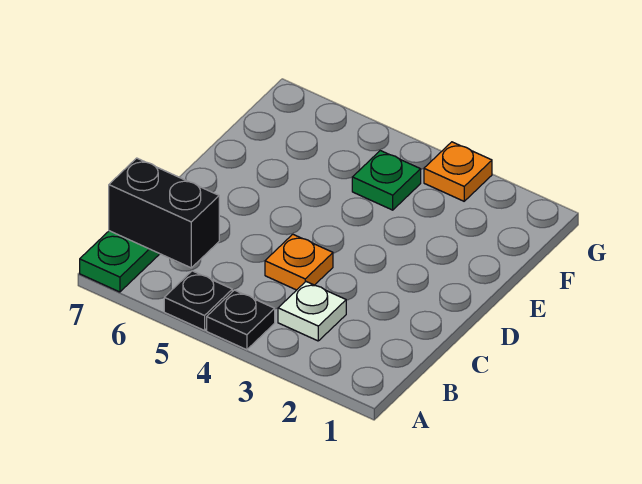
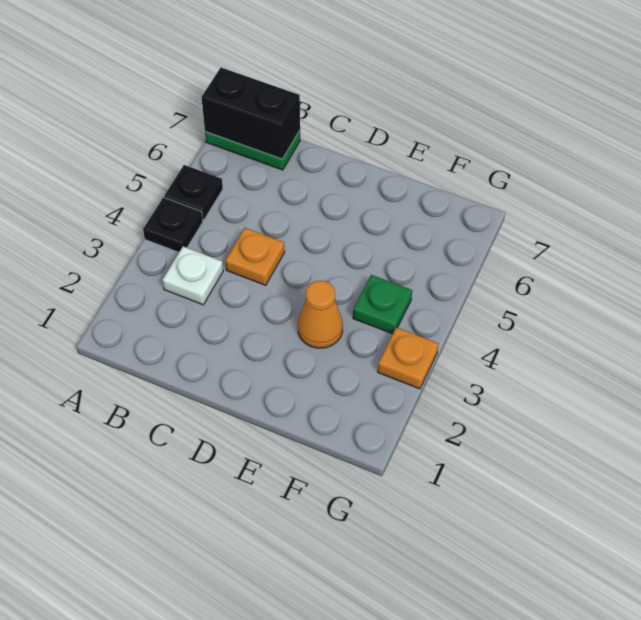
black brick B6:B7 level 2 -> black brick A7:B7 level 2
none -> orange cone E3 level 1

